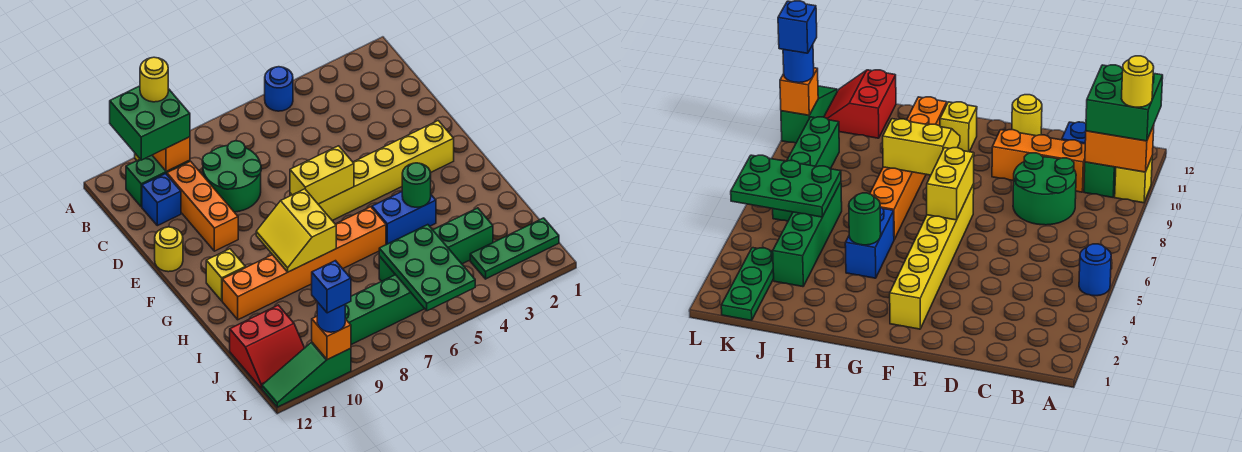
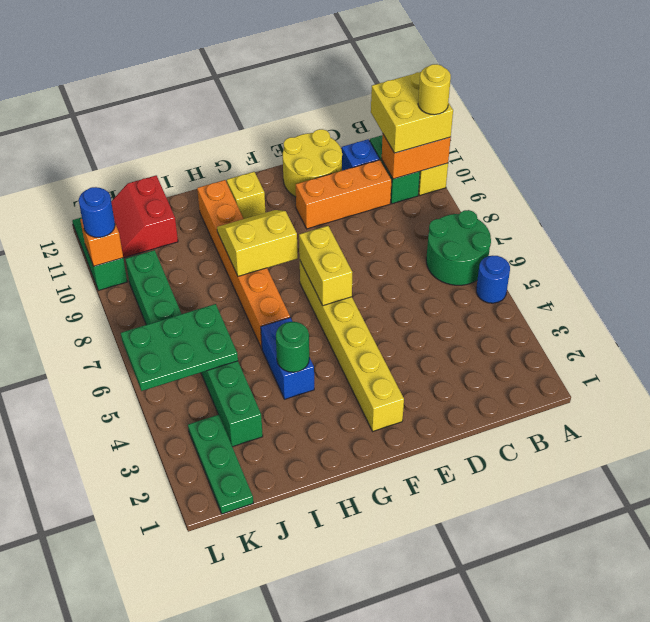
green brick A10:B11 level 3 -> yellow brick A10:B11 level 3
green round brick C8:D9 level 1 -> green round brick A6:B7 level 1
yellow round brick E12 level 1 -> yellow round brick D11:E12 level 1
blue brick L10 level 4 -> none

